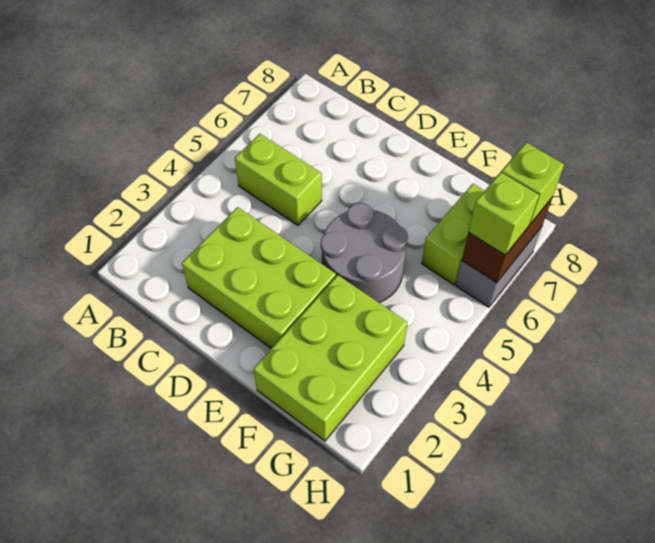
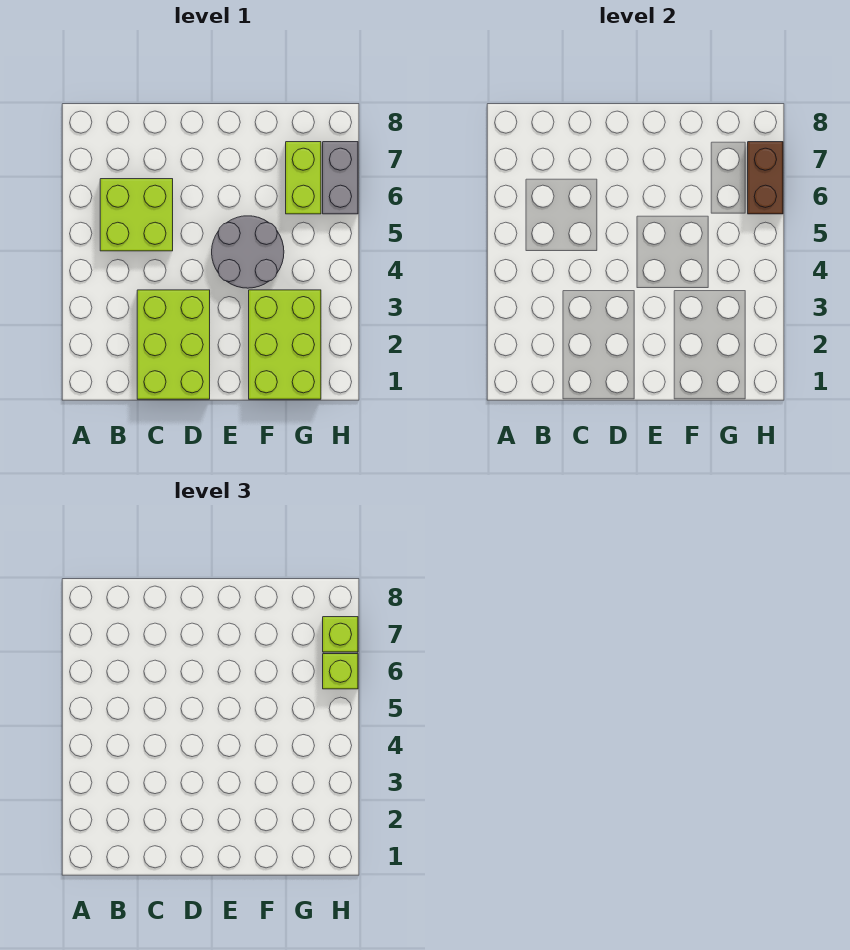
lime brick B5:C5 level 1 -> lime brick B5:C6 level 1
lime brick C2:E3 level 1 -> lime brick C1:D3 level 1

